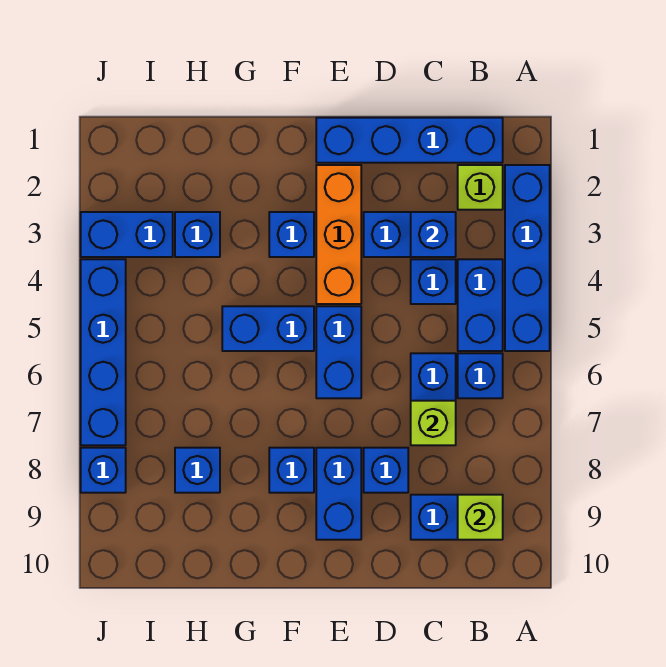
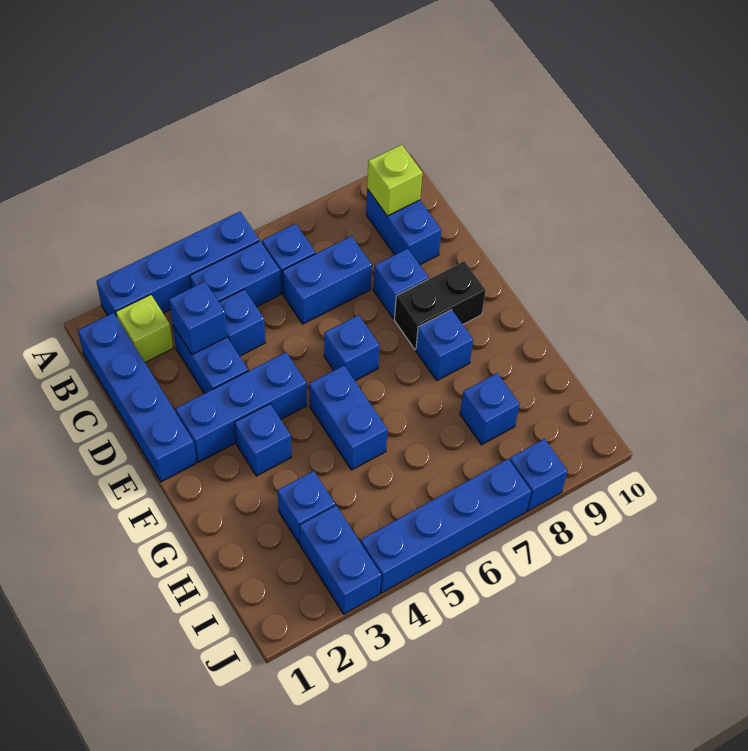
lime brick C7 level 2 -> none
orange brick E2:E4 level 1 -> blue brick E2:E4 level 1
blue brick E5:E6 level 1 -> blue brick E6 level 1
blue brick E8:E9 level 1 -> black brick E8:E9 level 1

